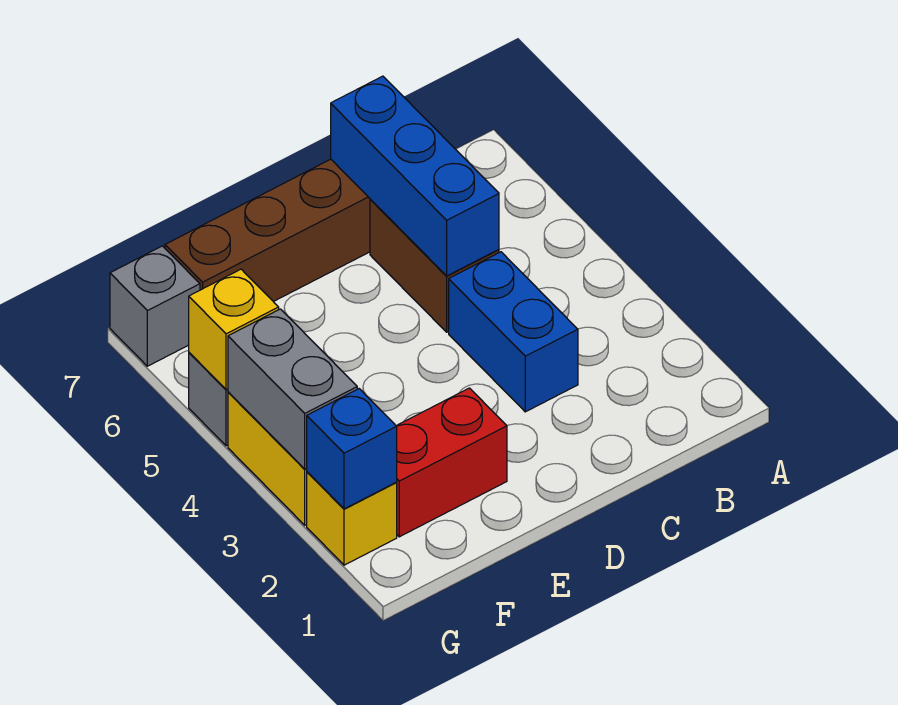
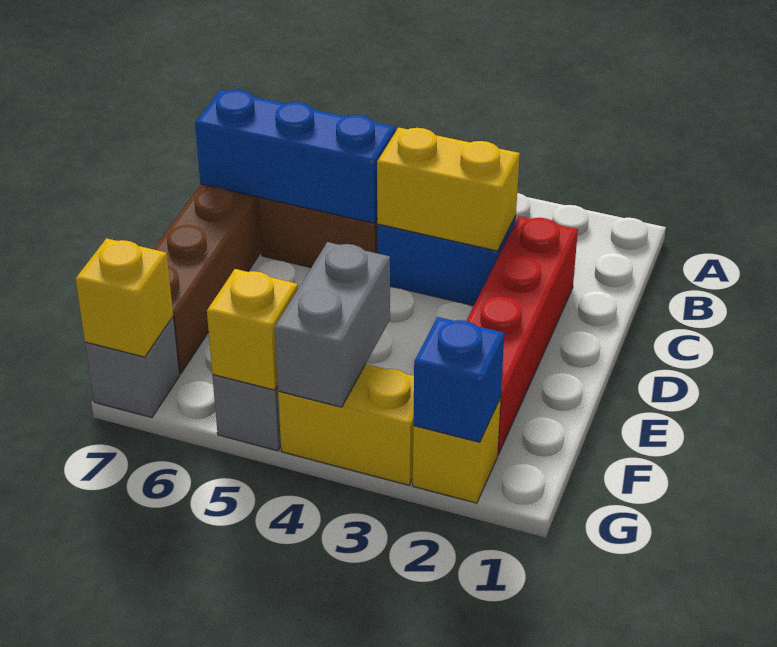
none -> yellow brick C3:C4 level 2
red brick E2:F2 level 1 -> red brick C2:F2 level 1
grey brick G3:G4 level 2 -> grey brick F4:G4 level 2
none -> yellow brick G7 level 2

